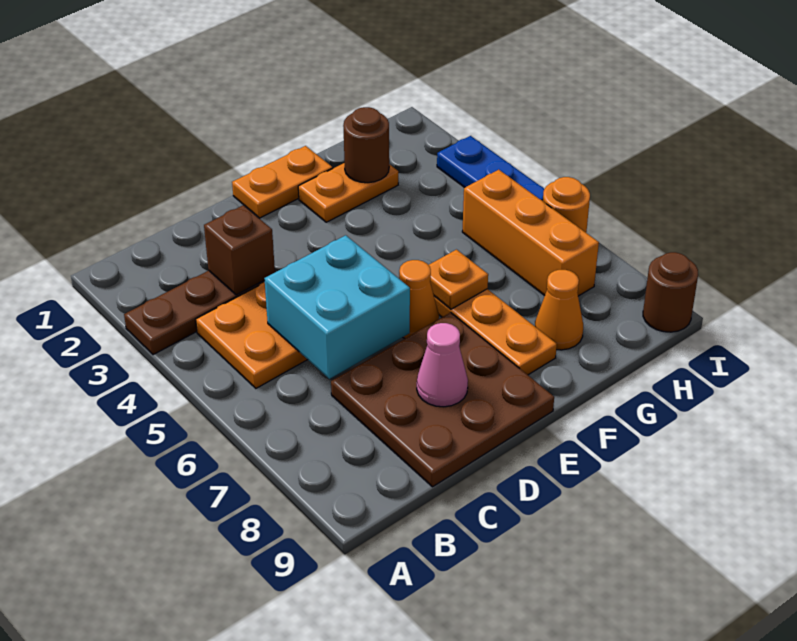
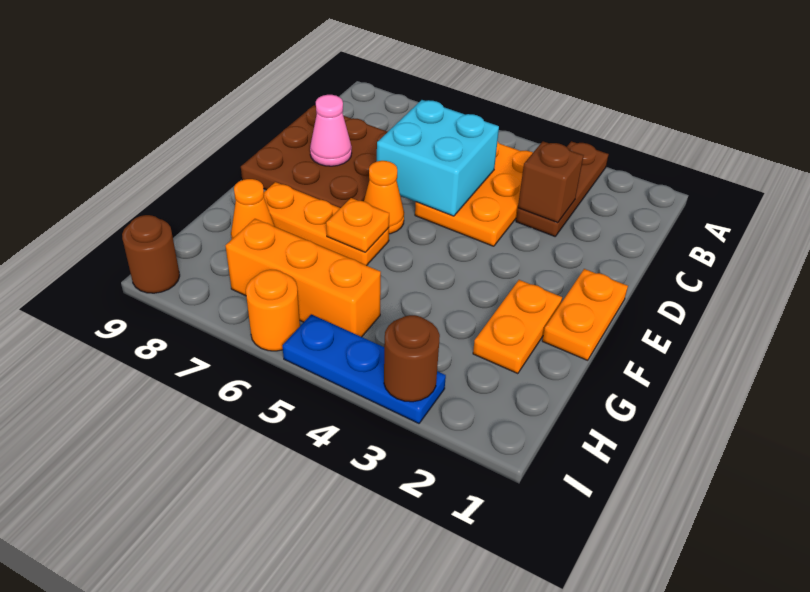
brown round brick G2 level 2 -> brown round brick I3 level 2

